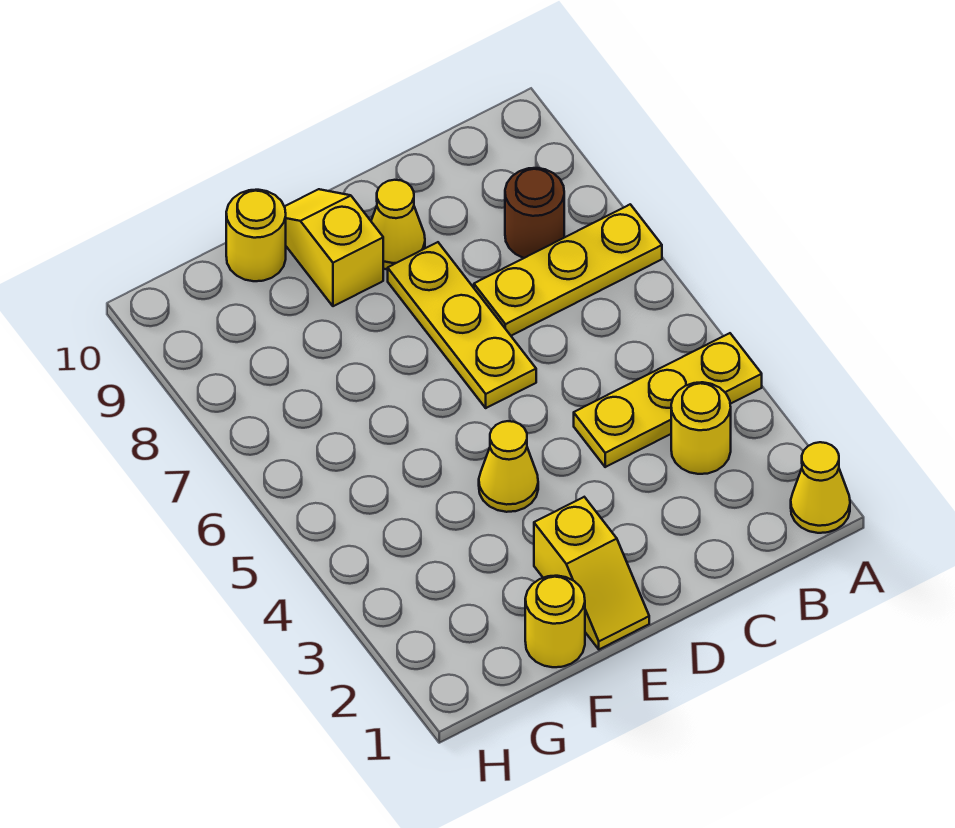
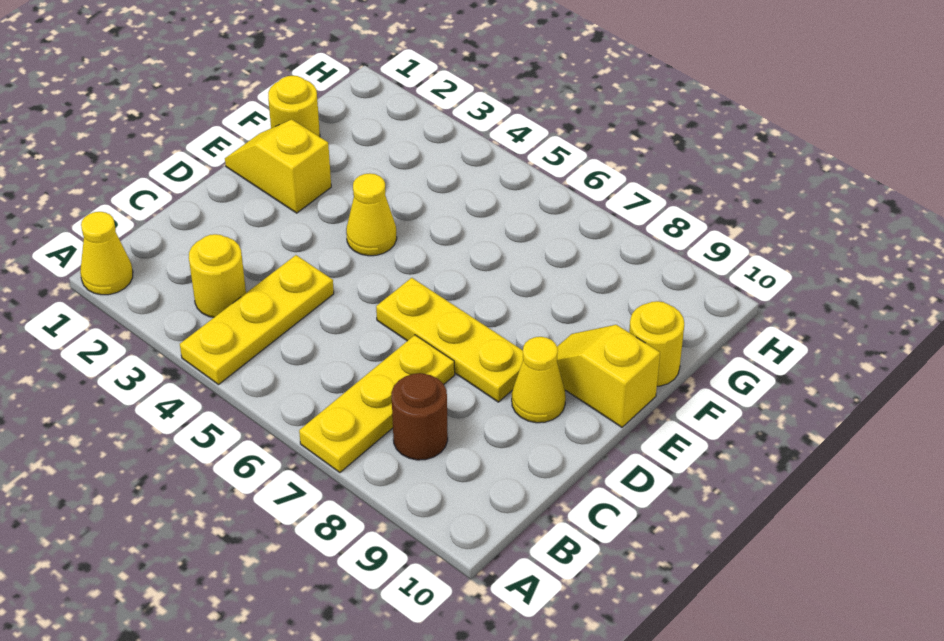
yellow slope E9:E10 level 1 top 9 -> yellow slope E9:E10 level 1 top 10

